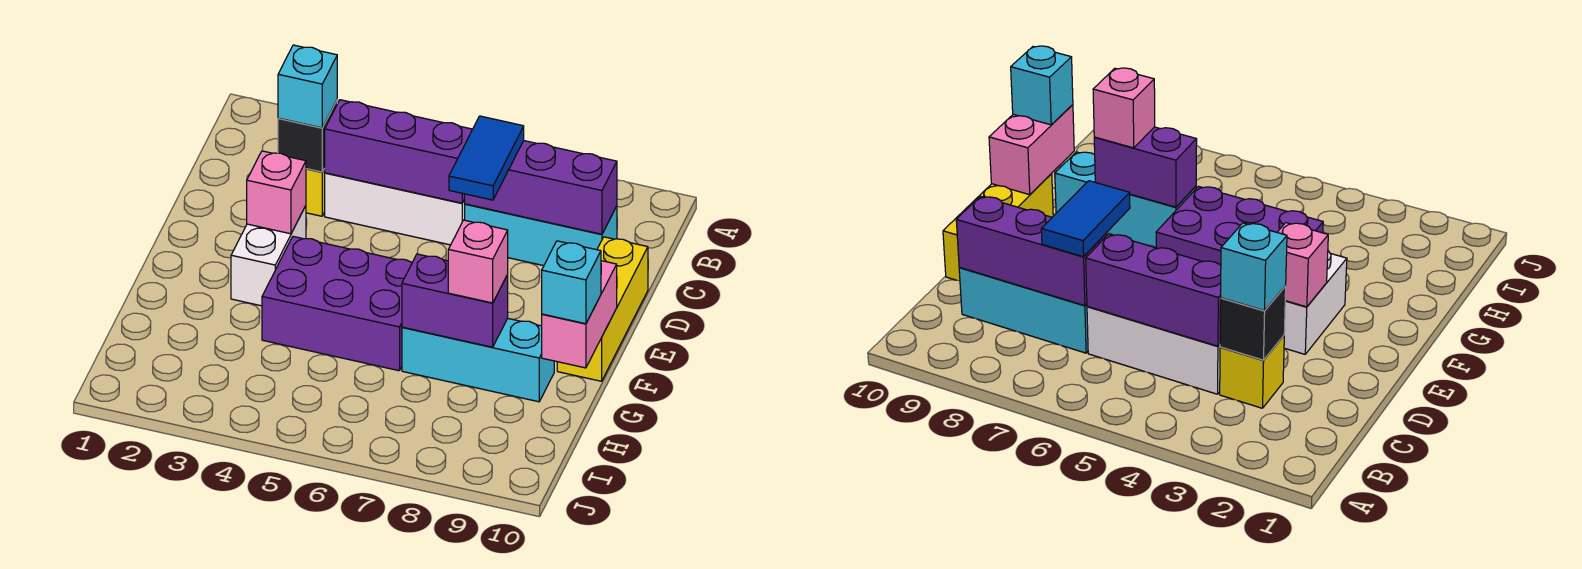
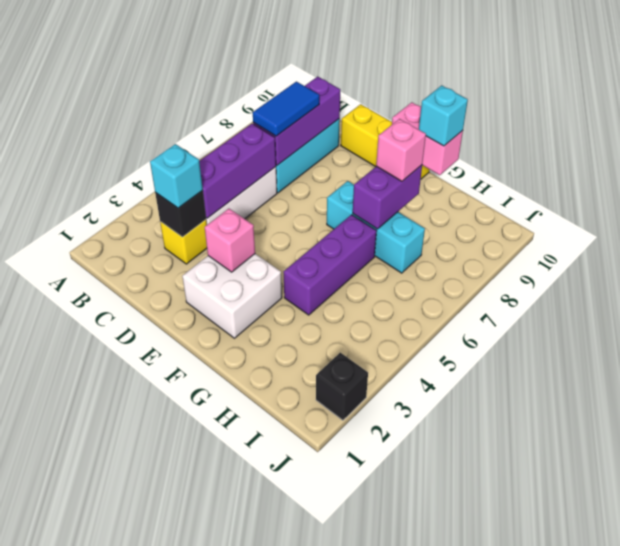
blue tile C7:D7 level 3 -> blue tile C7:C8 level 3
white brick E3:F3 level 1 -> white brick E2:F3 level 1
purple brick F4:G6 level 1 -> purple brick G4:G6 level 1
cyan brick G7:G9 level 1 -> cyan brick F7:H7 level 1
none -> black brick J2 level 1

